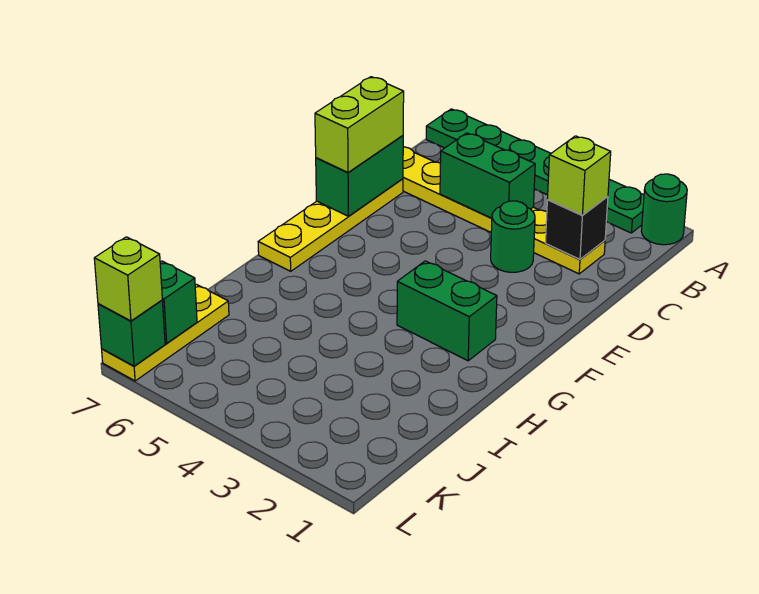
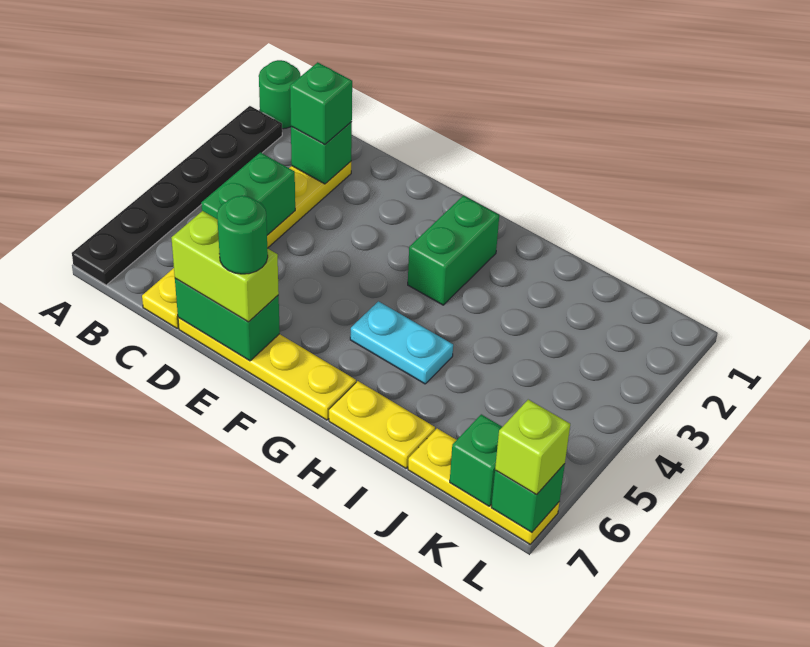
green plate A2:A7 level 1 -> black plate A2:A7 level 1
black brick C2 level 2 -> green brick C2 level 2
lime brick C2 level 3 -> green brick C2 level 3
green round brick D3 level 1 -> green round brick E7 level 4
none -> cyan plate G5:H5 level 1
none -> yellow plate H7:I7 level 1

